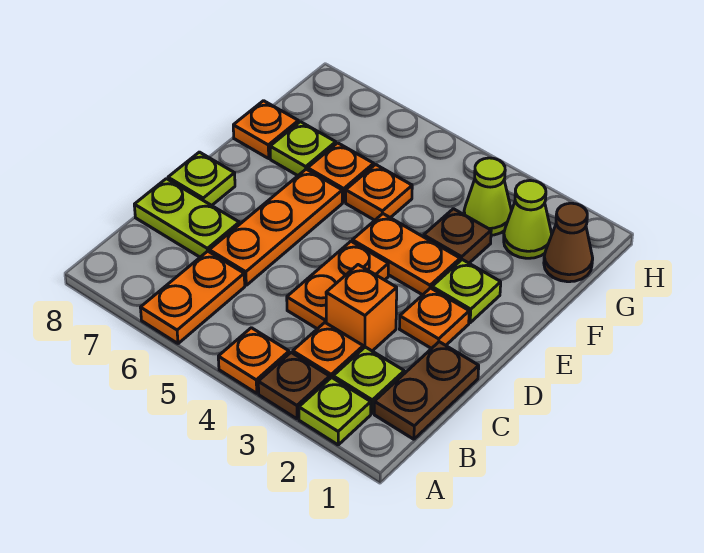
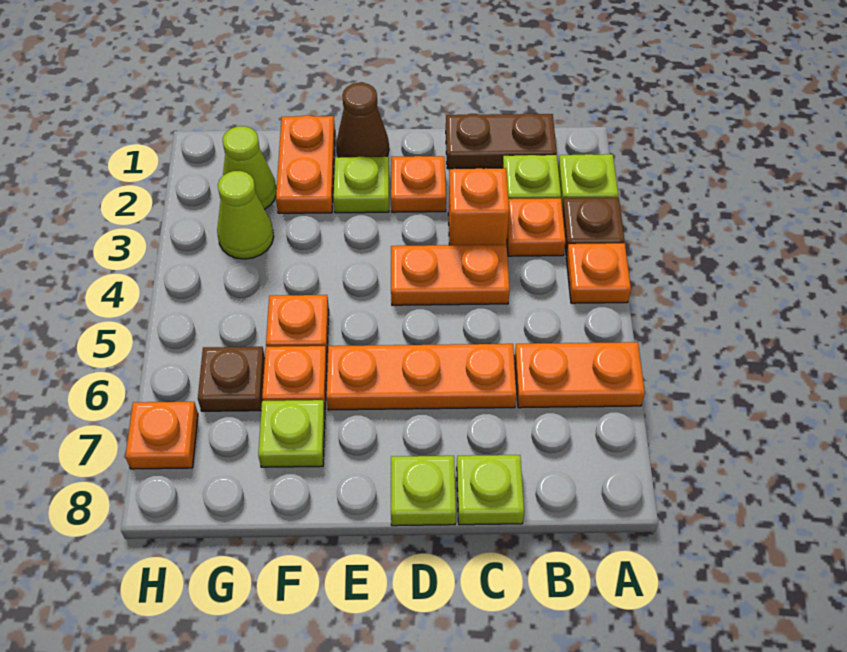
lime plate C7:C8 level 1 -> lime plate C8 level 1
orange plate E3:E4 level 1 -> orange plate F1:F2 level 1
brown plate F3 level 1 -> brown plate G6 level 1
orange plate F8 level 1 -> orange plate H7 level 1
brown cone G1 level 1 -> brown cone E1 level 1

